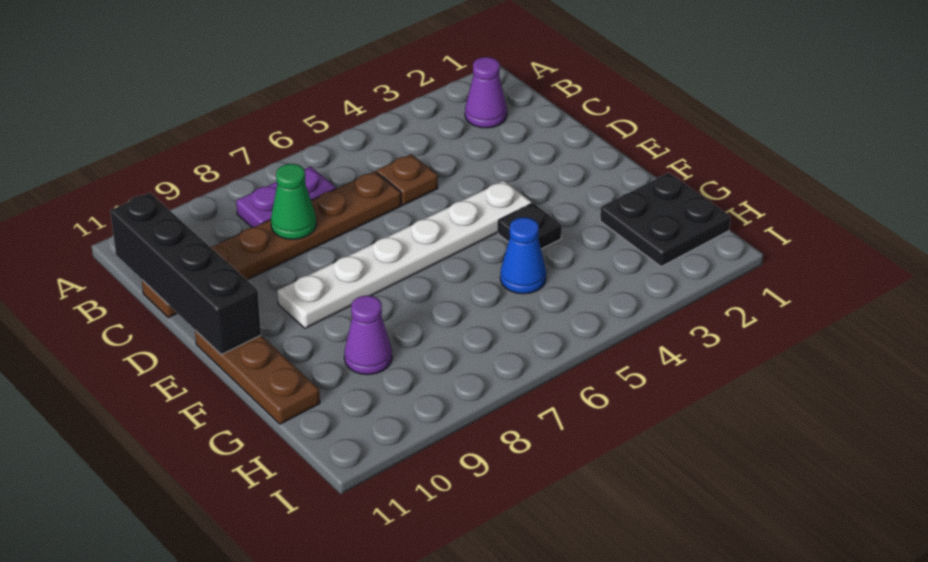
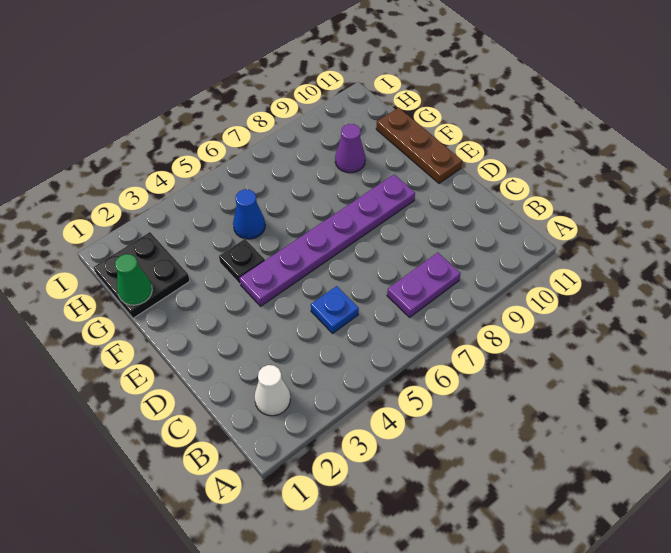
purple cone B2 level 1 -> white cone B2 level 1
black brick B11:E11 level 2 -> none
brown plate C5 level 1 -> blue plate C5 level 1
brown plate C6:C11 level 1 -> none
green cone C8 level 2 -> green cone G1 level 2
white plate E4:E9 level 1 -> purple plate E4:E9 level 1

